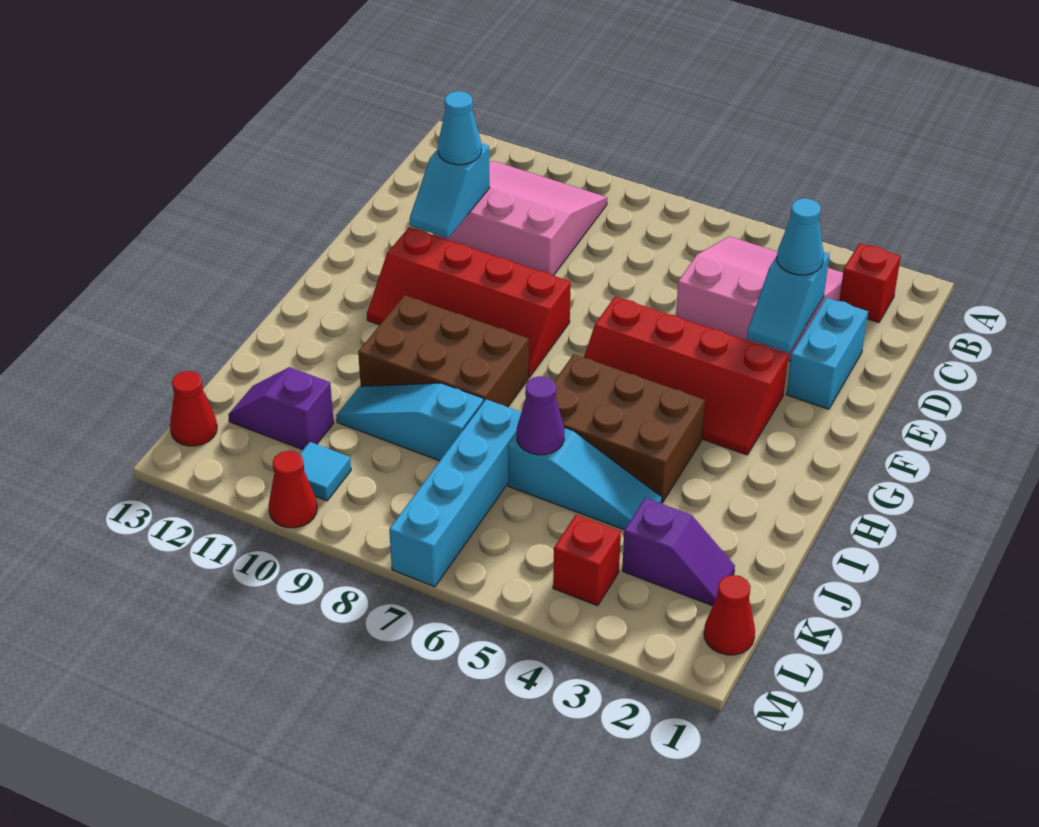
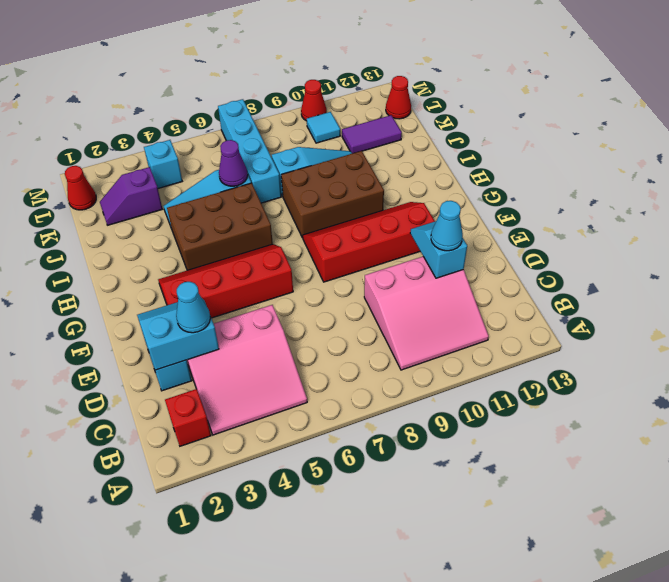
cyan slope D3:E3 level 2 top D -> cyan slope D2:E3 level 2 top D
purple slope K11:K12 level 1 top 11 -> purple tile K11:K12 level 1
red brick L4 level 1 -> cyan brick L4 level 1

